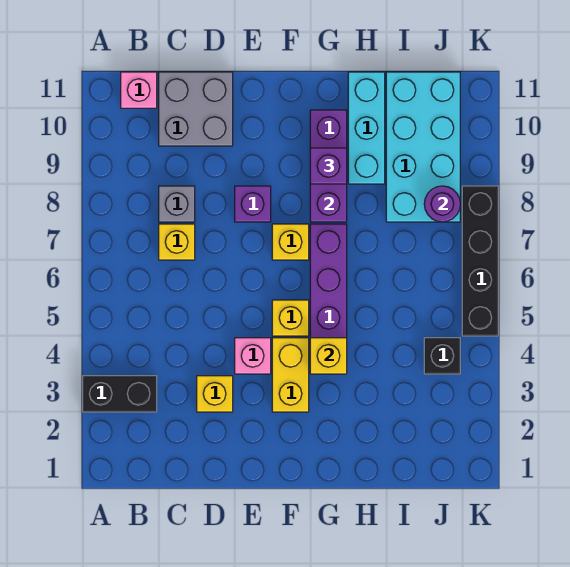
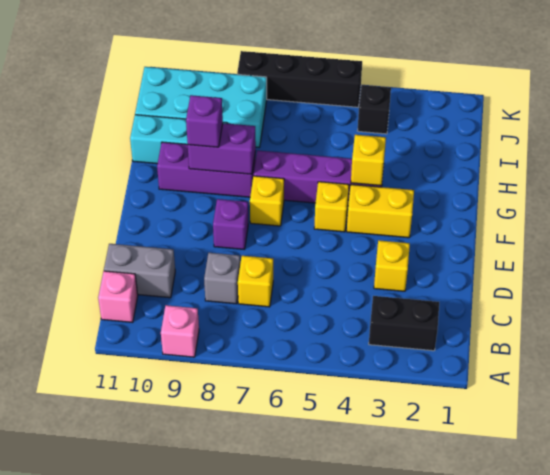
black brick A3:B3 level 1 -> black brick B2:B3 level 1
grey brick C10:D11 level 1 -> grey brick C10:C11 level 1
pink brick E4 level 1 -> pink brick A9 level 1
purple round brick J8 level 2 -> none

